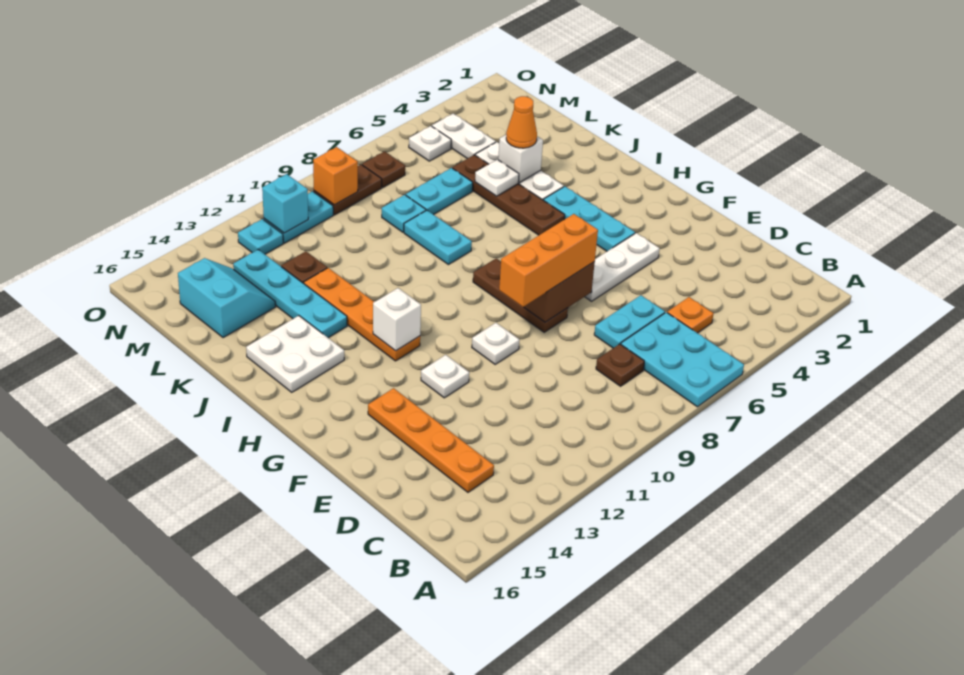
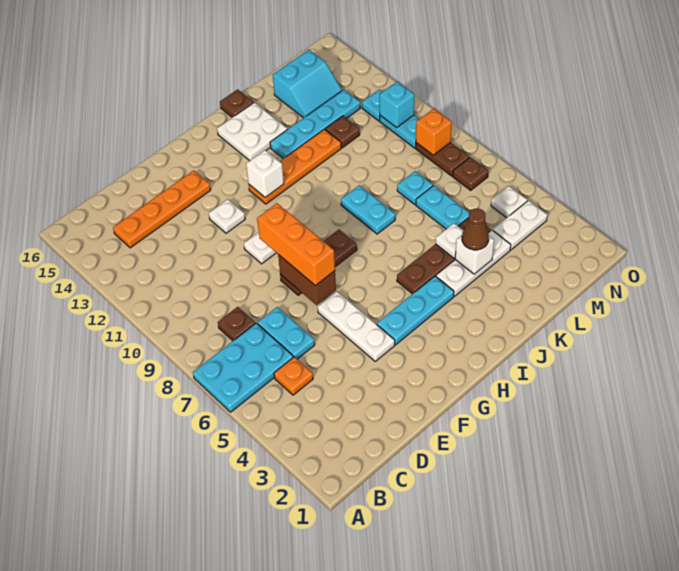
cyan plate J8:K8 level 1 -> cyan plate J8:J9 level 1
none -> brown plate J16 level 1
orange cone K4 level 3 -> brown cone K4 level 3

